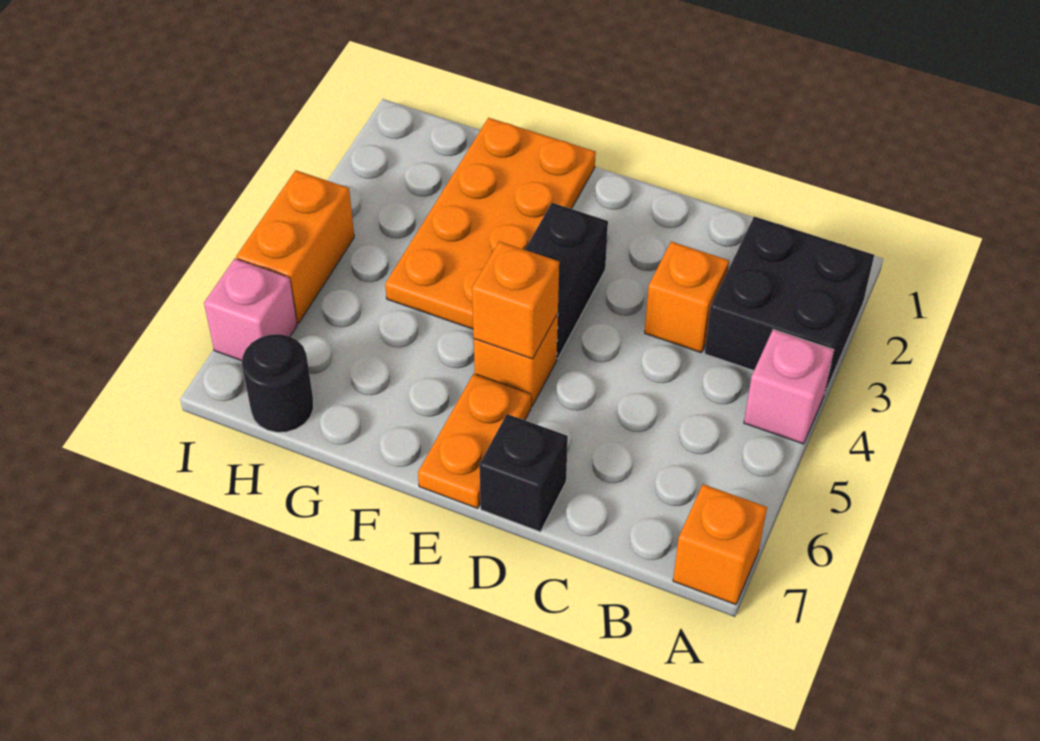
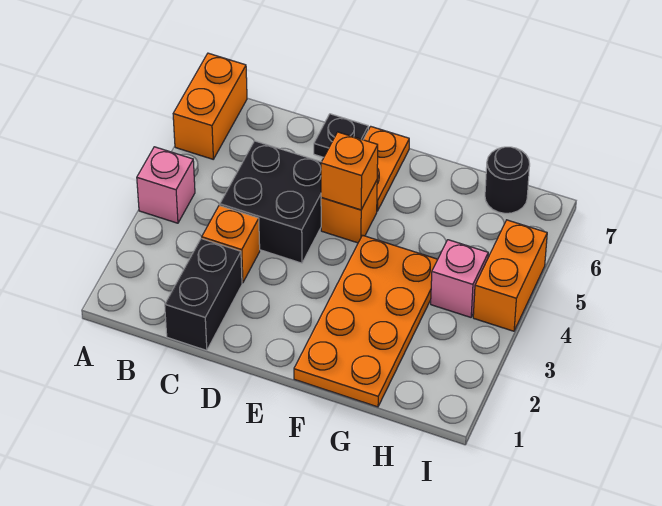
black brick A2:B3 level 1 -> black brick C4:D5 level 1
orange brick A7 level 1 -> orange brick A6:A7 level 1
black brick D7 level 1 -> black plate D7 level 1
black brick E3:E4 level 1 -> black brick C1:C2 level 1
pink brick I6 level 1 -> pink brick H4 level 1

